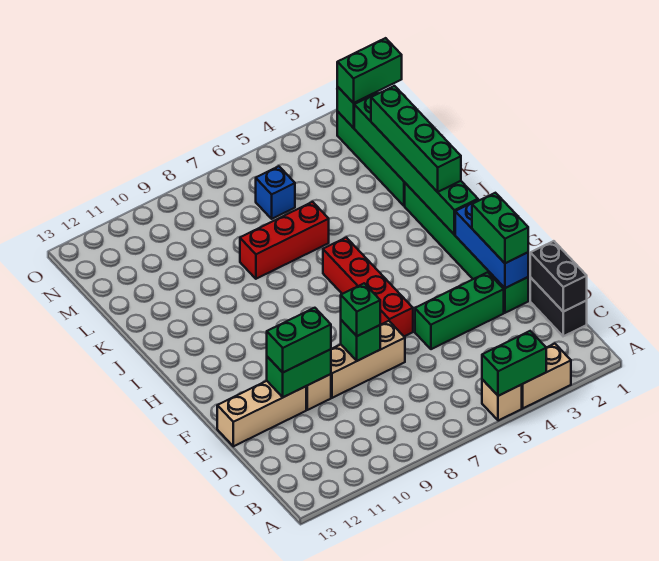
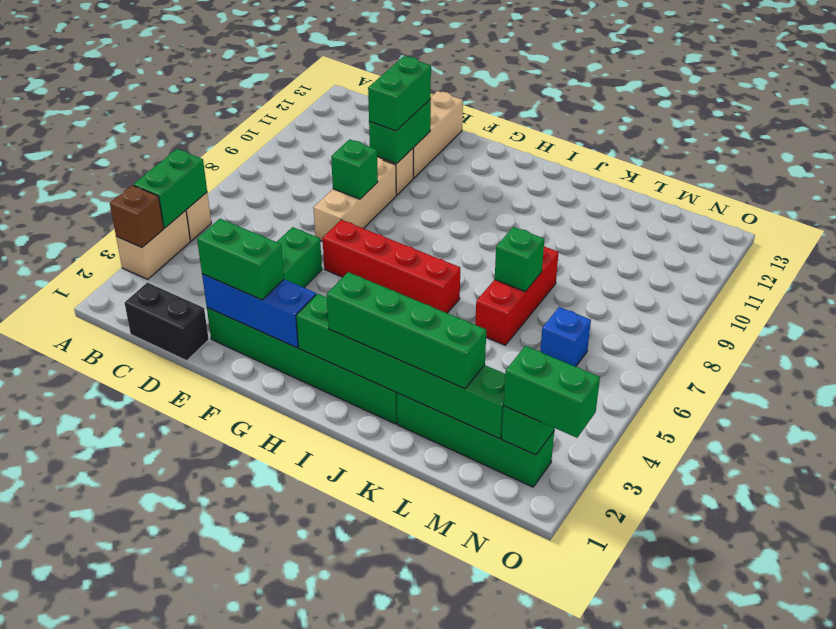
none -> brown brick A3 level 2
black brick C1:D1 level 2 -> none
green brick E8 level 3 -> green brick K7 level 2
green brick N1:N2 level 3 -> green brick N2:O2 level 3

